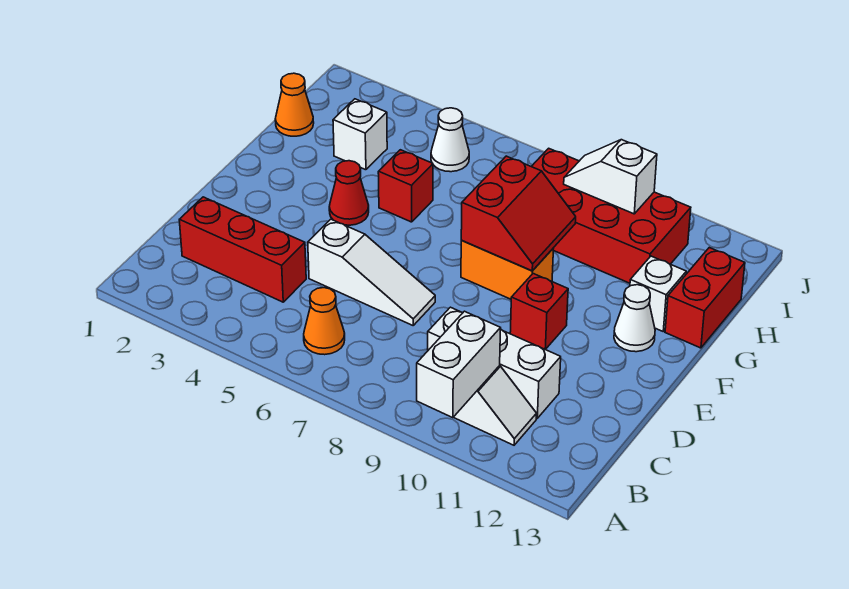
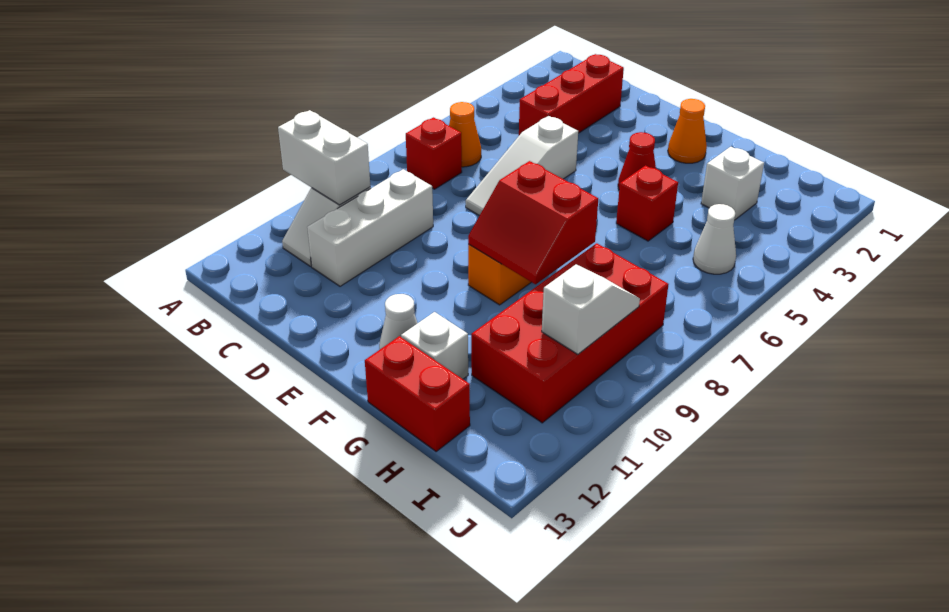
red brick E10 level 1 -> red brick B7 level 1
orange cone H1 level 1 -> orange cone F2 level 1

